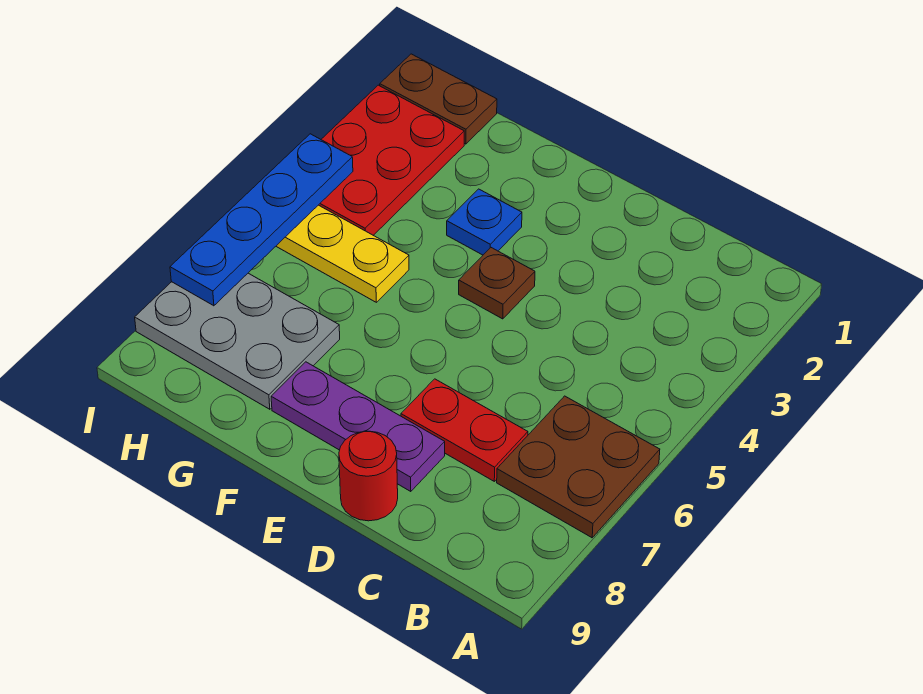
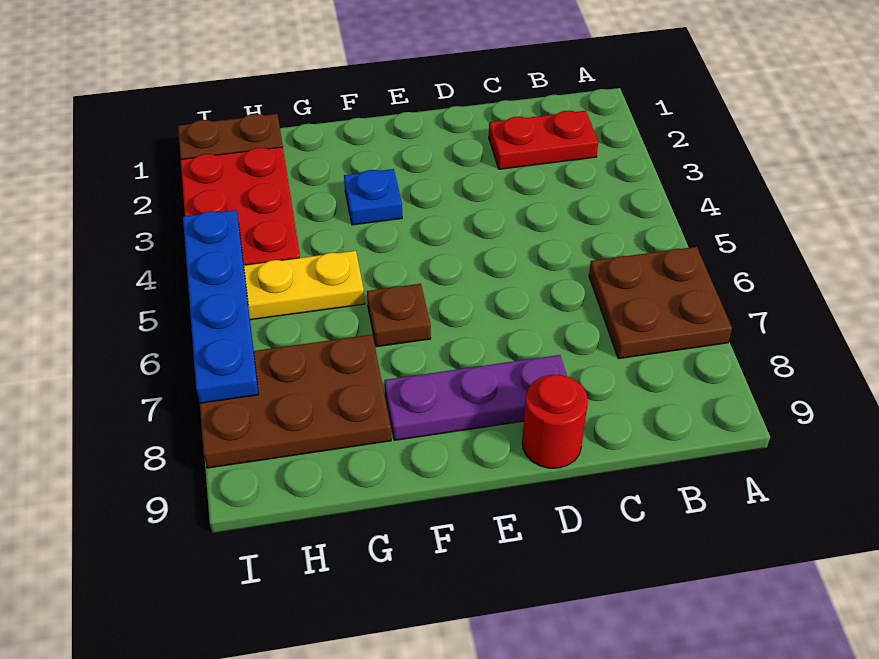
red plate C7:D7 level 1 -> red plate B2:C2 level 1
brown plate E4 level 1 -> brown plate F6 level 1
grey plate G7:I8 level 1 -> brown plate G7:I8 level 1

